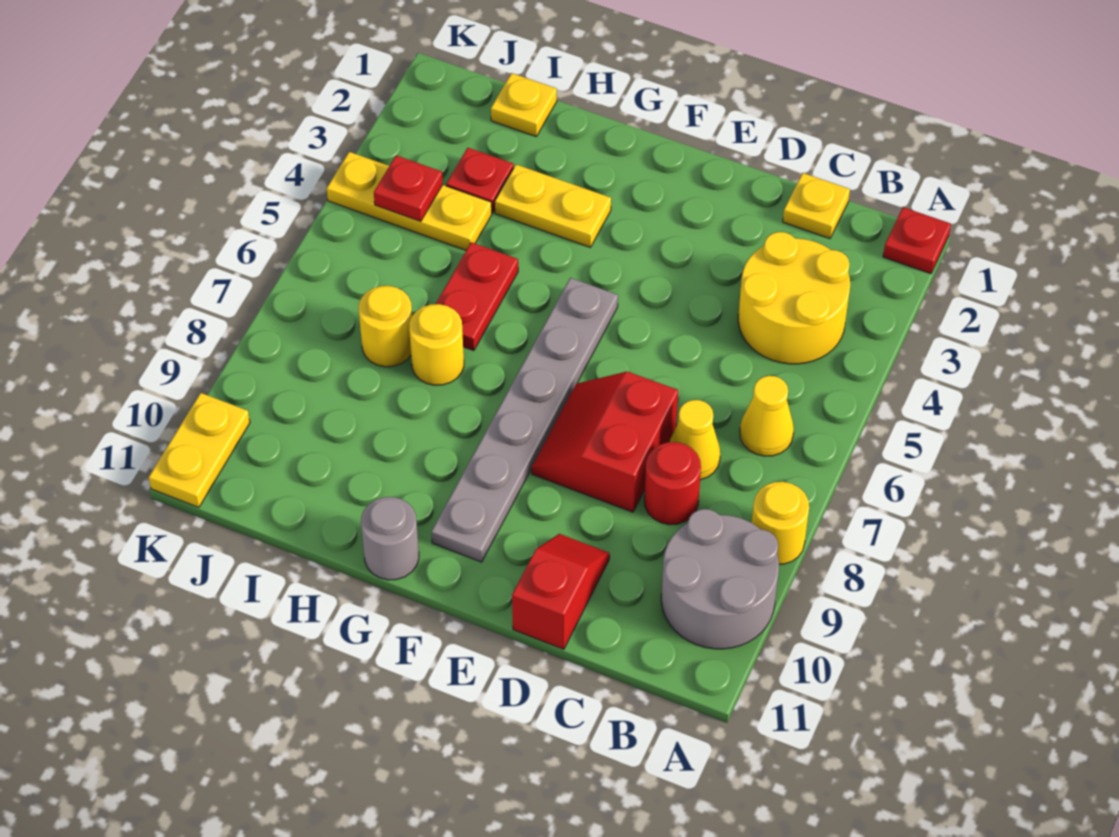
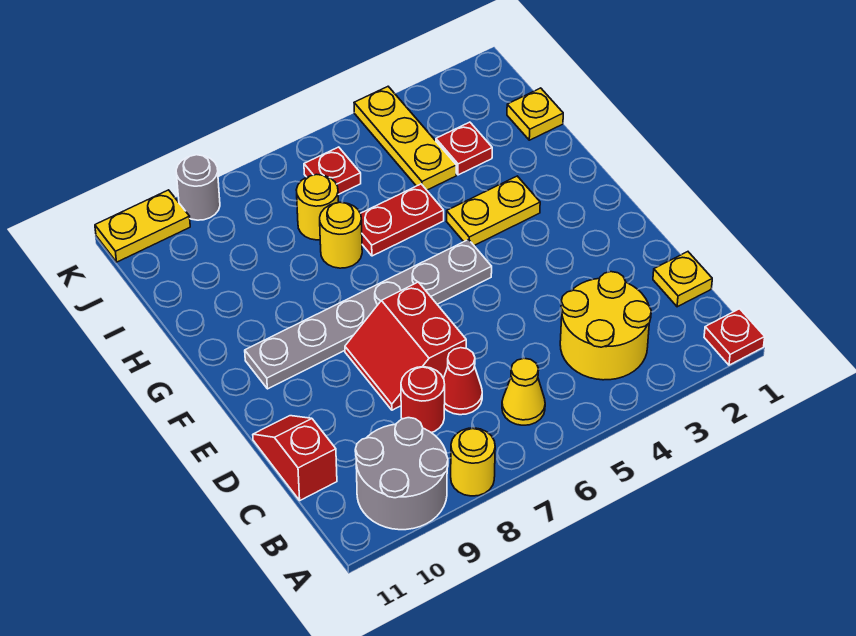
yellow cone C7 level 1 -> red cone C7 level 1
red slope D7:E8 level 1 top D -> red slope D7:E8 level 1 top 7
red slope D10:D11 level 1 top 11 -> red slope C11:D11 level 1 top C
yellow plate G3:H3 level 1 -> yellow plate G3:G4 level 1
grey round brick G11 level 1 -> grey round brick K9 level 1
red plate J4 level 2 -> red plate J6 level 1

